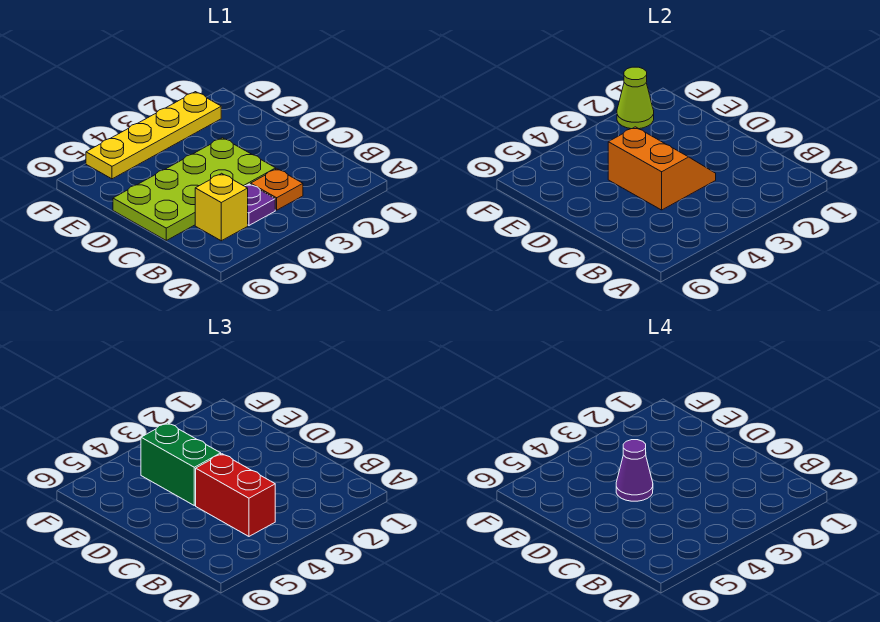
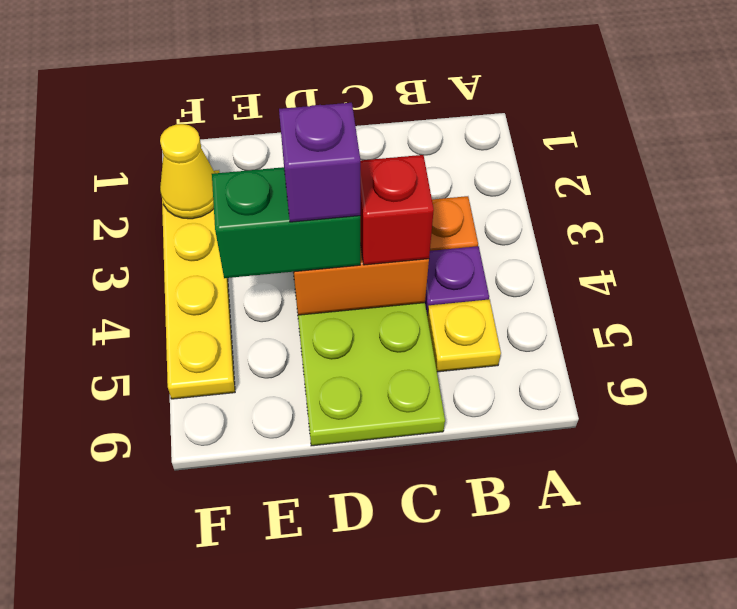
red brick B4:C4 level 3 -> red brick C4 level 3
yellow brick B5 level 1 -> yellow plate B5 level 1
purple cone D4 level 4 -> purple brick D4 level 4
lime cone F2 level 2 -> yellow cone F2 level 2

